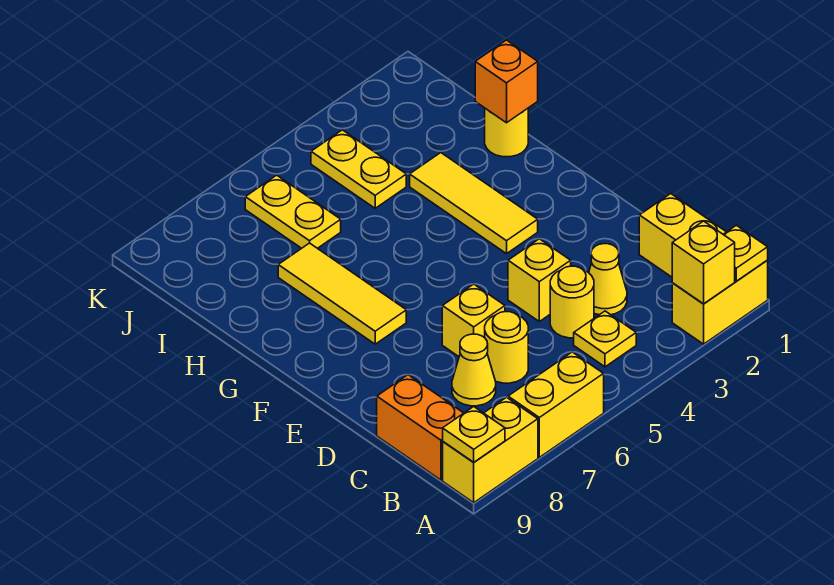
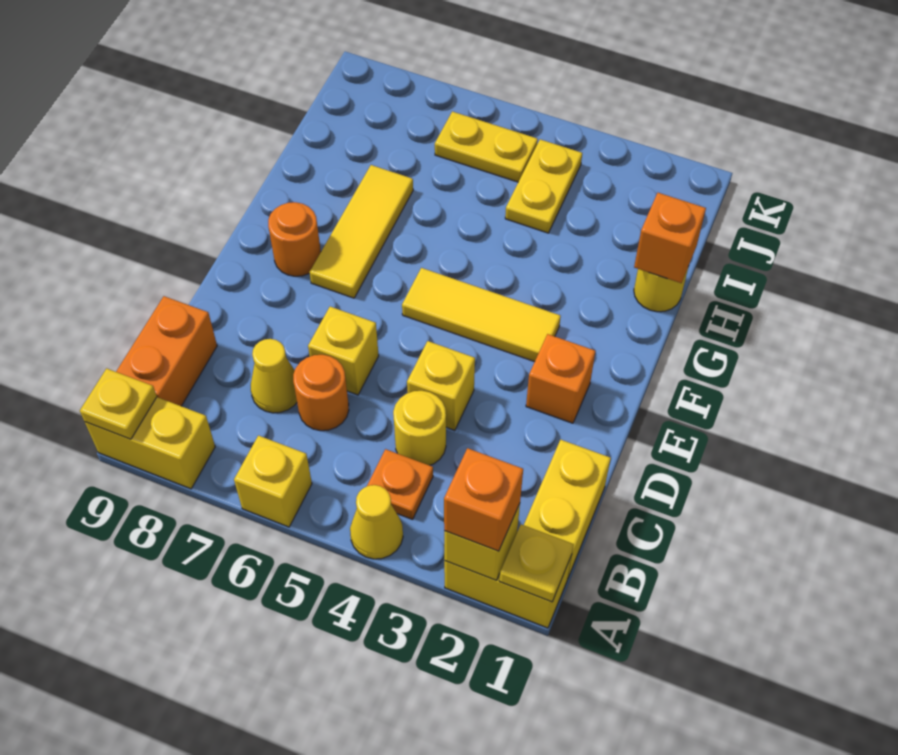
none -> orange brick A2 level 3
yellow brick A6:A7 level 1 -> yellow brick A6 level 1
yellow plate B4 level 1 -> orange plate B4 level 1
yellow cone C3 level 1 -> yellow cone A4 level 1
yellow round brick C6 level 1 -> orange round brick C6 level 1
none -> orange brick E2 level 1
yellow tile F3:H3 level 1 -> yellow tile F3:F5 level 1
none -> orange round brick F8 level 1
yellow plate I6:J6 level 1 -> yellow plate J5:J6 level 1

